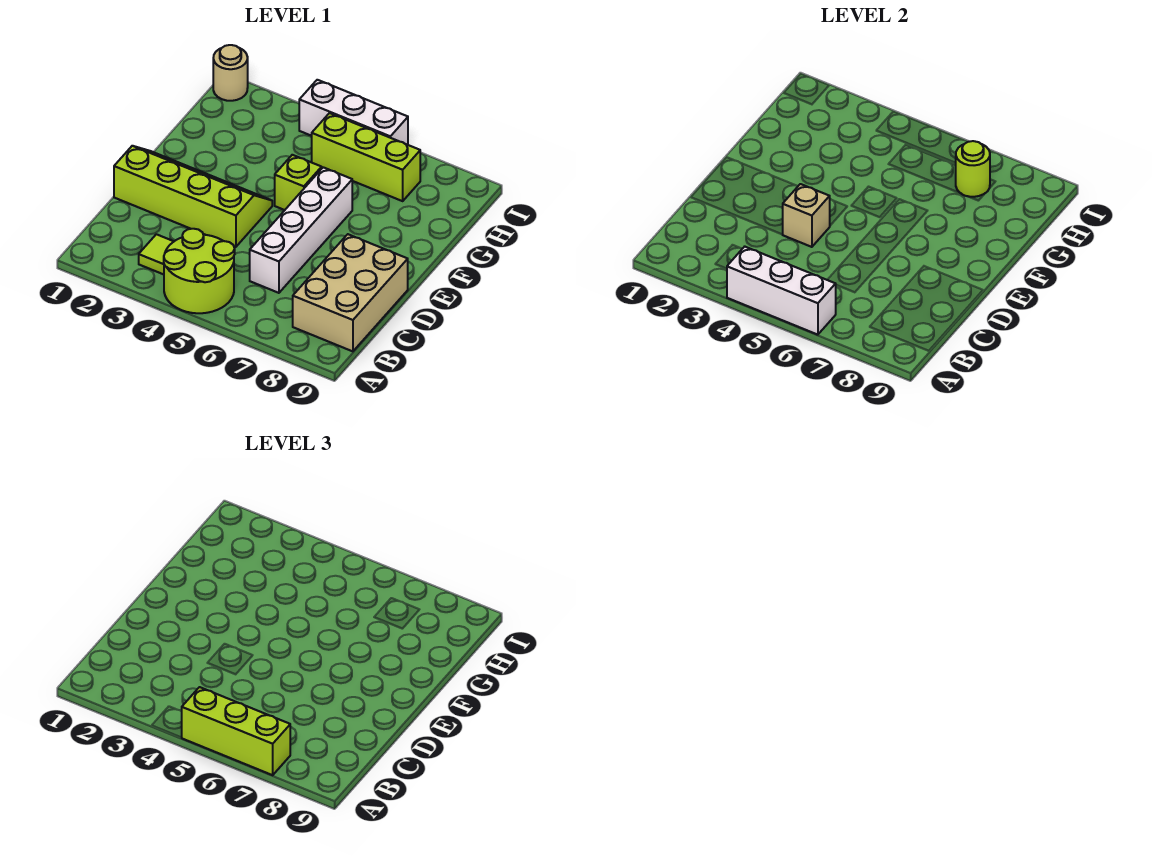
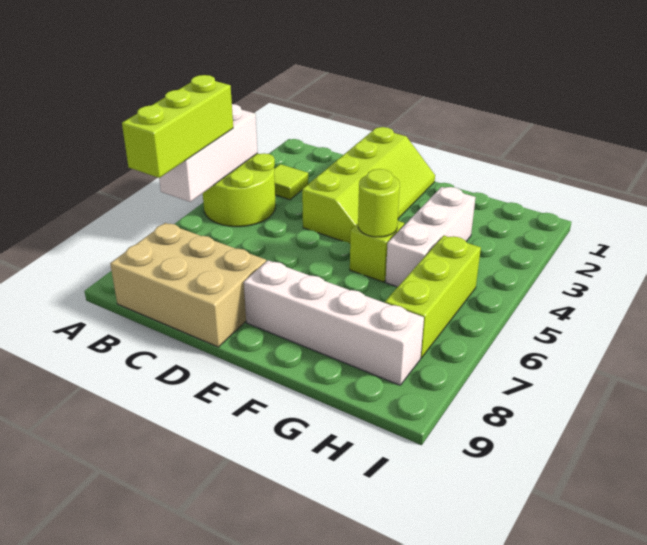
white brick C6:F6 level 1 -> white brick E8:H8 level 1
tan brick D4 level 2 -> none
lime round brick H7 level 2 -> lime round brick F5 level 2
tan round brick I1 level 1 -> none
white brick I4:I6 level 1 -> white brick G3:G5 level 1

